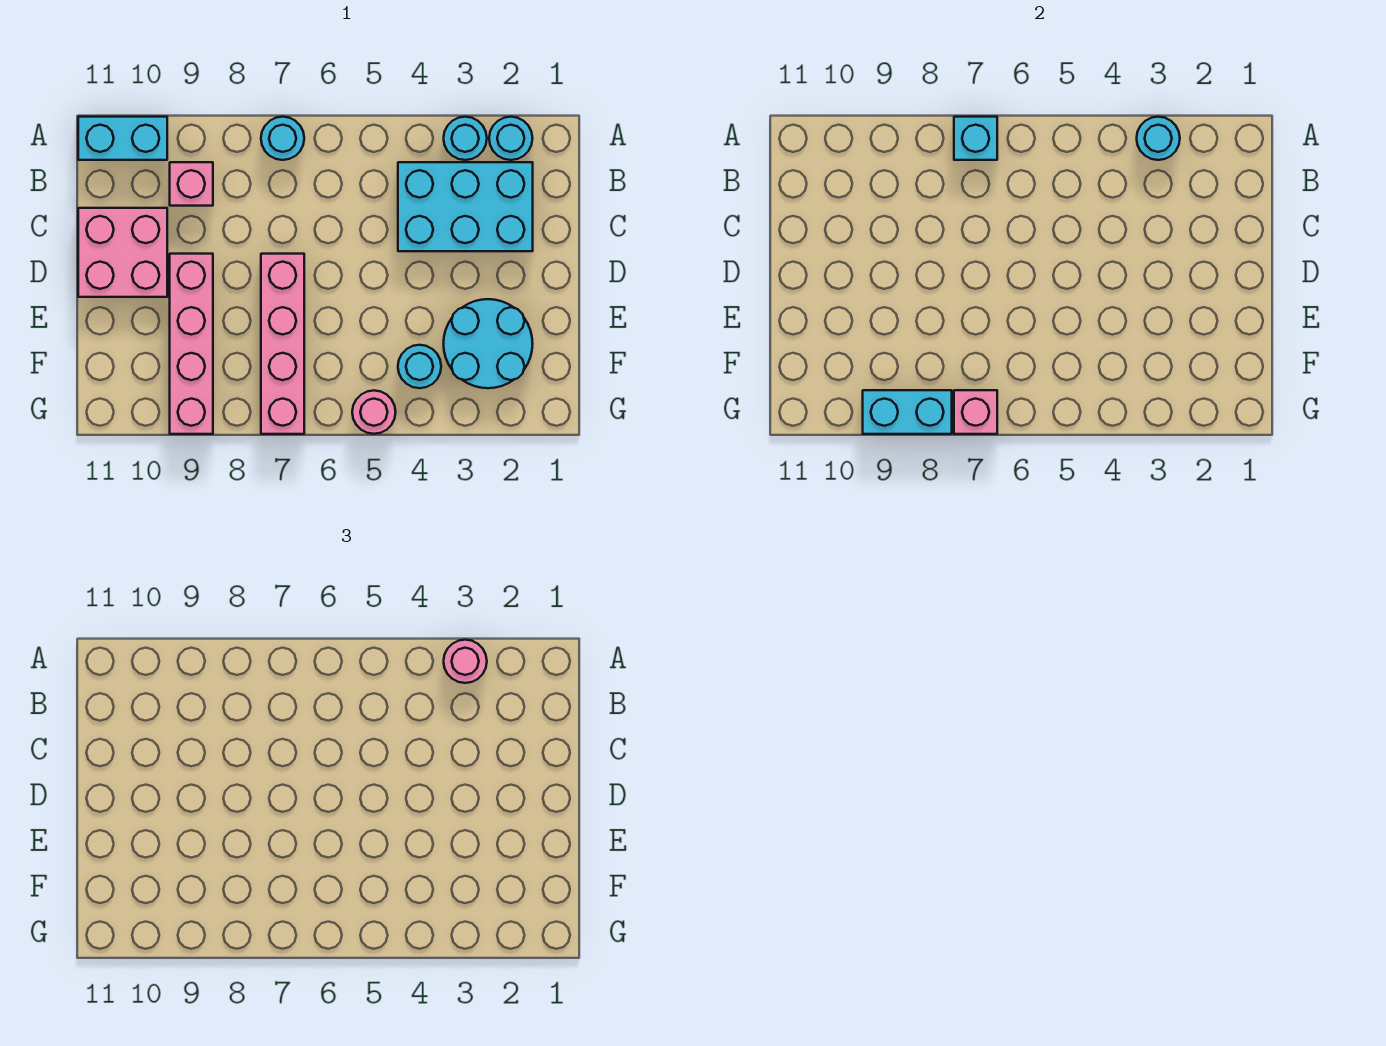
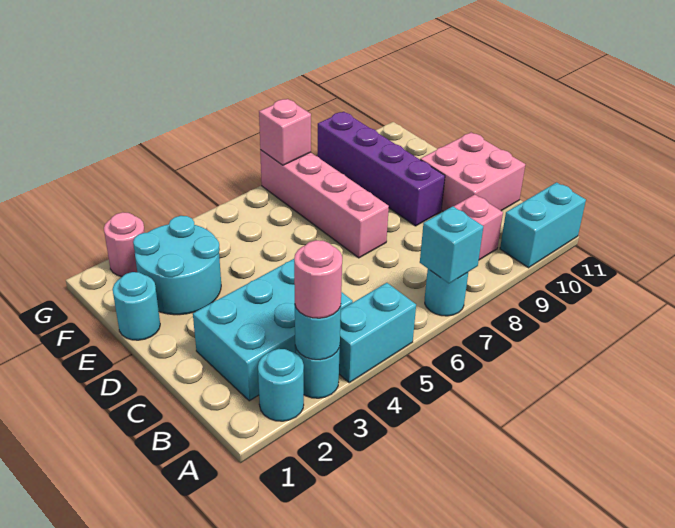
pink brick D9:G9 level 1 -> purple brick D9:G9 level 1
cyan round brick F4 level 1 -> cyan round brick E1 level 1
pink round brick G5 level 1 -> pink round brick G2 level 1
cyan brick G8:G9 level 2 -> cyan brick A4:A5 level 1

